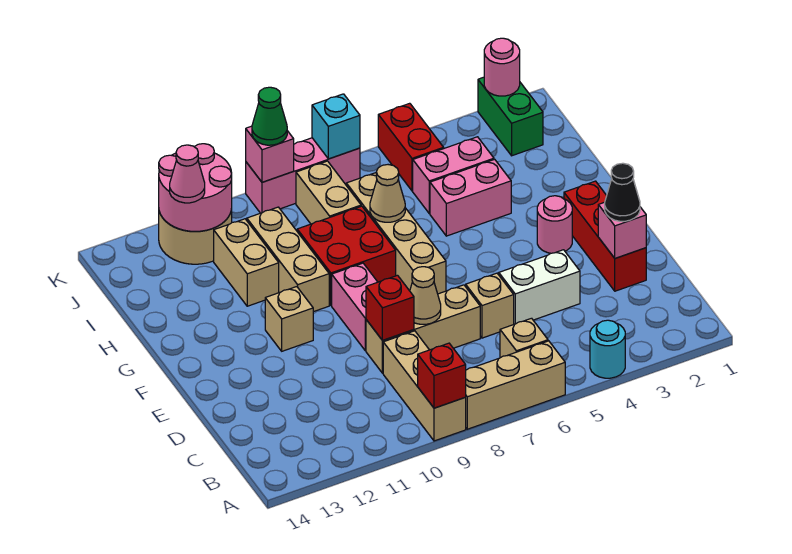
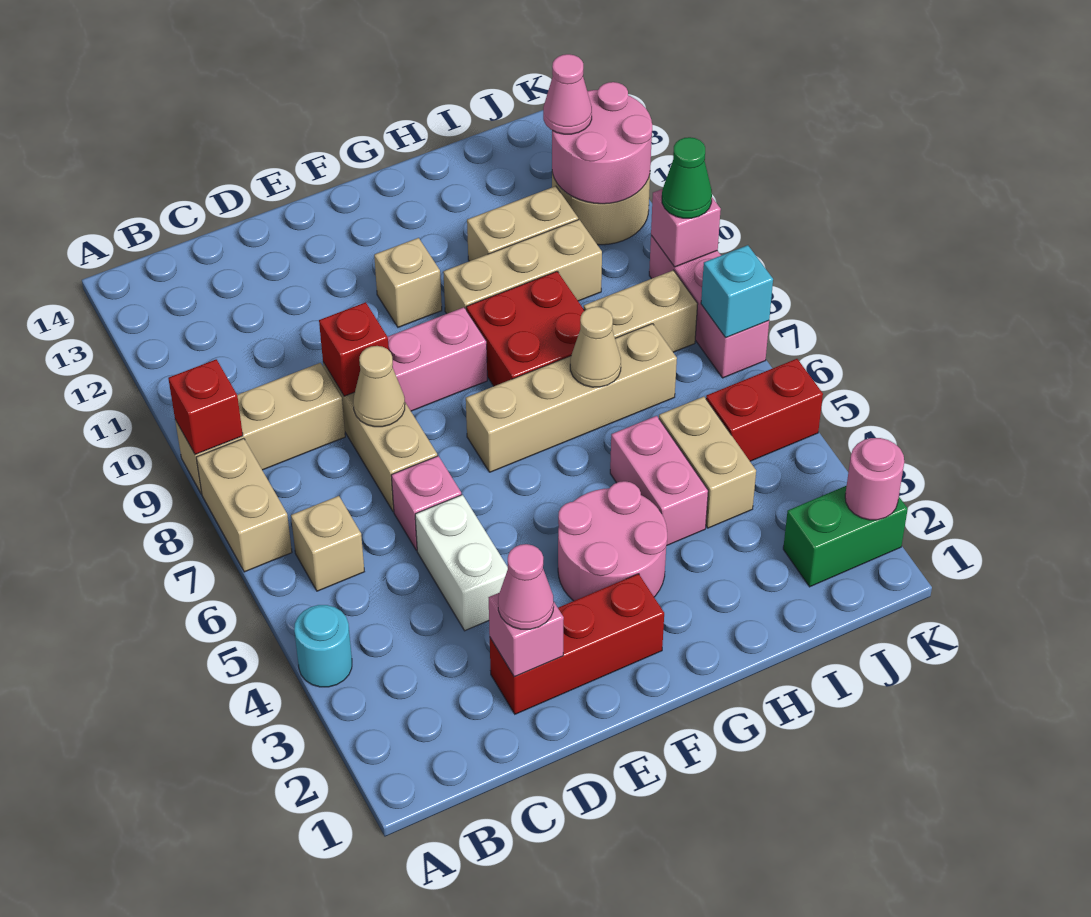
tan brick A6:A8 level 1 -> tan brick A7:A8 level 1
black cone D2 level 3 -> pink cone D2 level 3
tan brick D6 level 1 -> pink brick D6 level 1
pink round brick F3 level 1 -> pink round brick F3:G4 level 1
pink brick I4:I5 level 1 -> tan brick I4:I5 level 1

